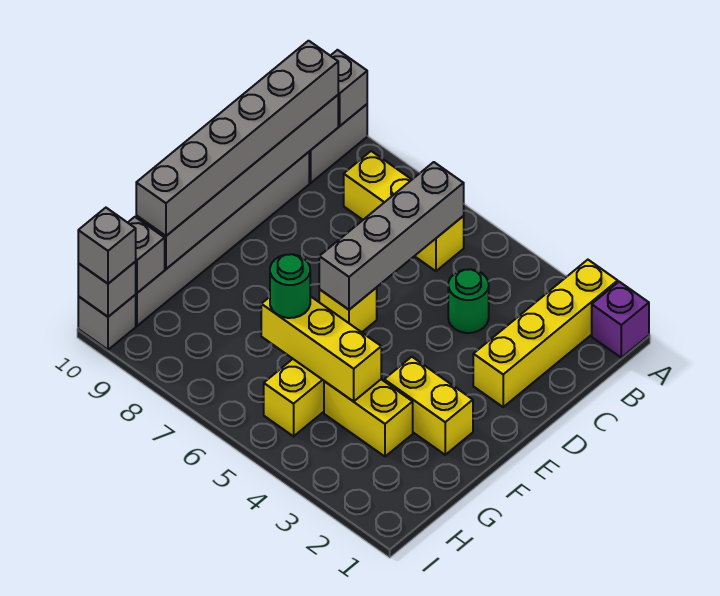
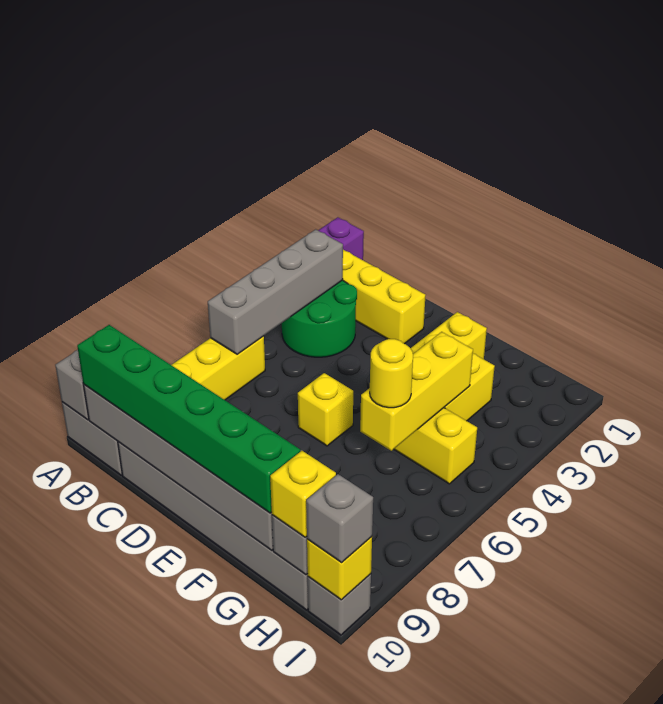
grey brick B6:E6 level 2 -> grey brick B3:B6 level 2
grey brick B10:G10 level 3 -> green brick B10:G10 level 3
green round brick C4 level 1 -> green round brick B3:C4 level 1
green round brick G6 level 3 -> yellow round brick G6 level 3
none -> yellow brick H10 level 3
grey brick I10 level 2 -> yellow brick I10 level 2

